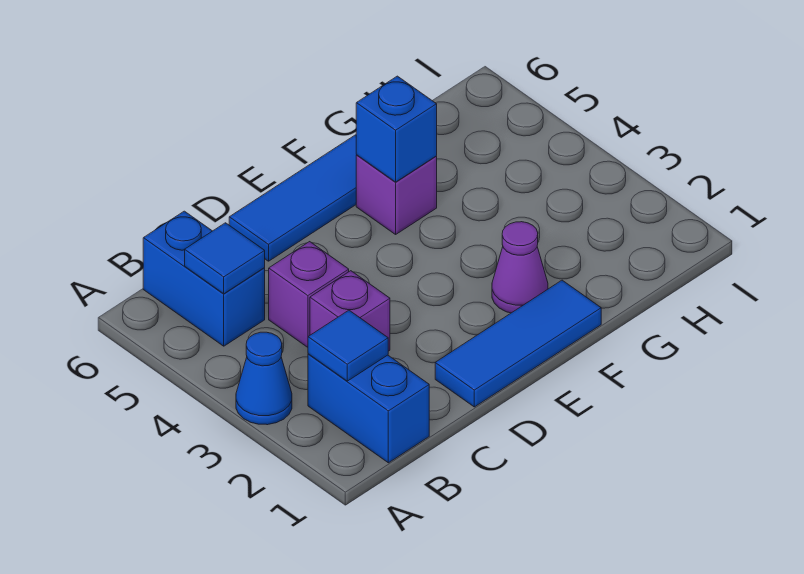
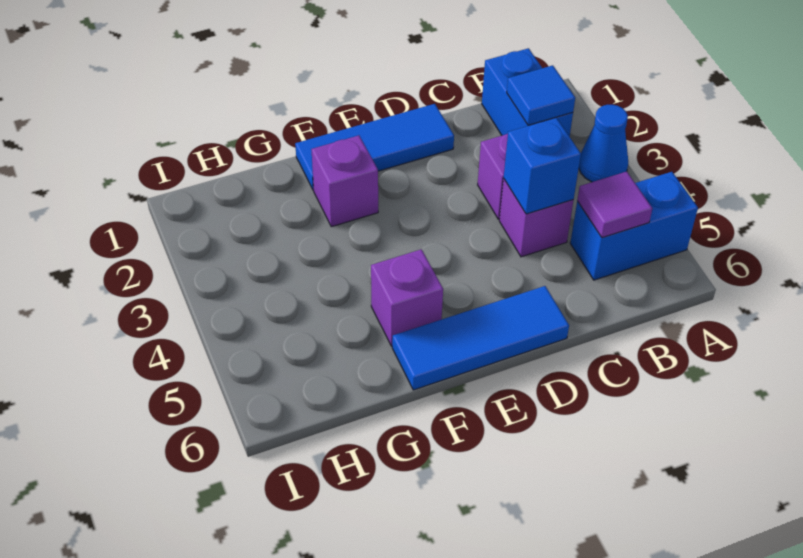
blue brick B5:B6 level 1 -> blue brick A5:B5 level 1
blue tile B5 level 2 -> purple tile B5 level 2
purple cone F2 level 1 -> purple brick F2 level 1
blue brick F5 level 2 -> blue brick C4 level 2

